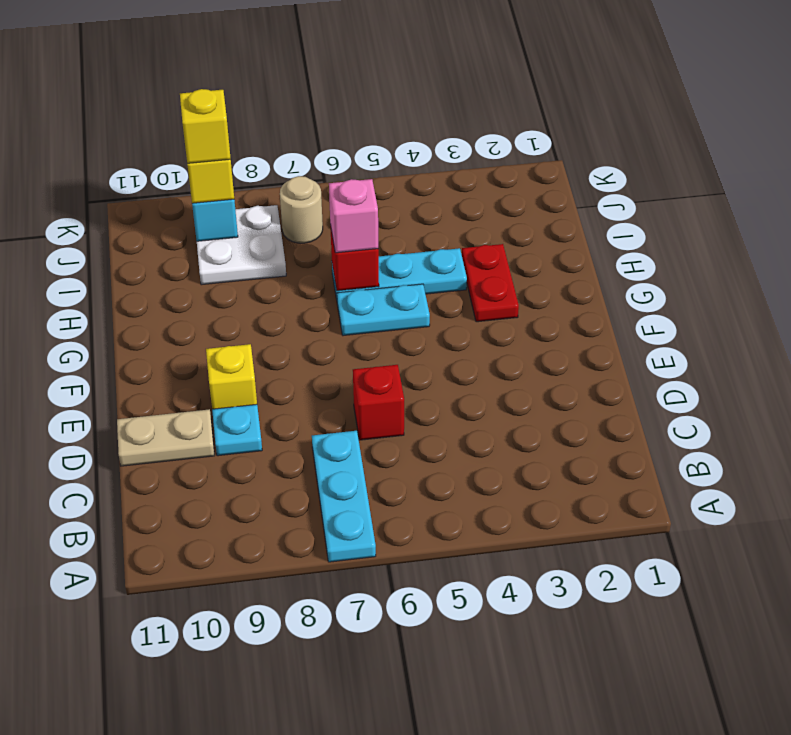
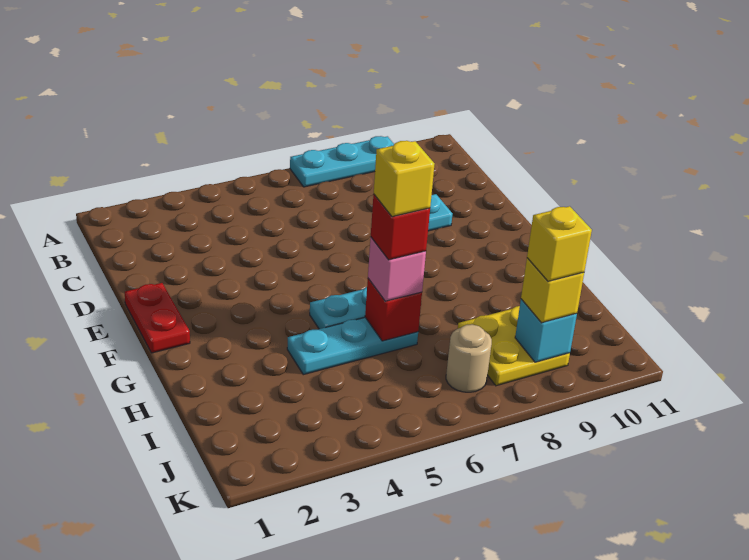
cyan plate A7:C7 level 1 -> cyan plate A7:A9 level 1
red brick D6 level 1 -> red brick H6 level 4
tan plate D10:D11 level 1 -> none
yellow brick E9 level 1 -> yellow brick H6 level 5
red plate G3:H3 level 1 -> red plate E1:F1 level 1
white plate I8:J9 level 1 -> yellow plate I8:J9 level 1

